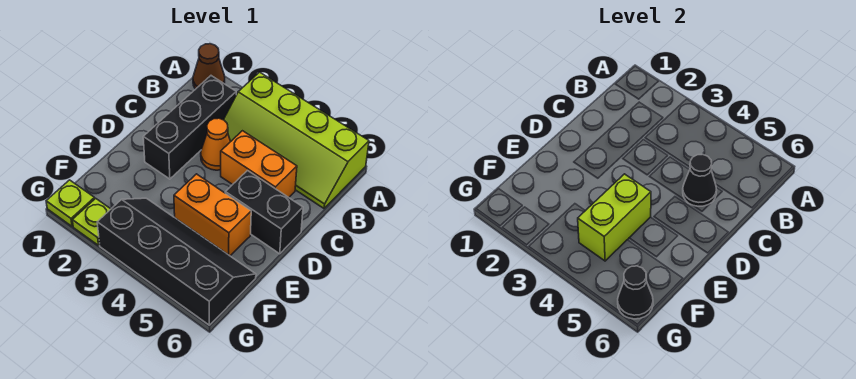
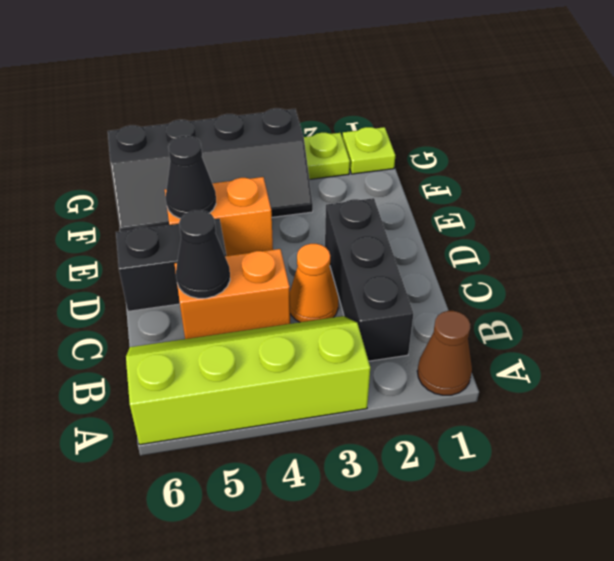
lime brick E4:F4 level 2 -> none
black cone G6 level 2 -> black cone E5 level 2

